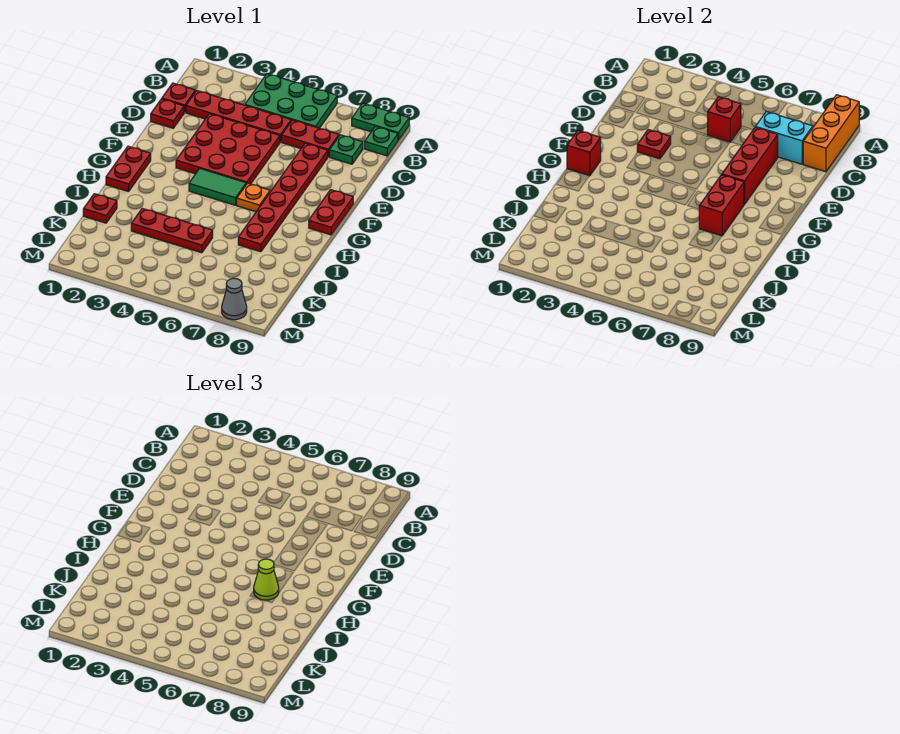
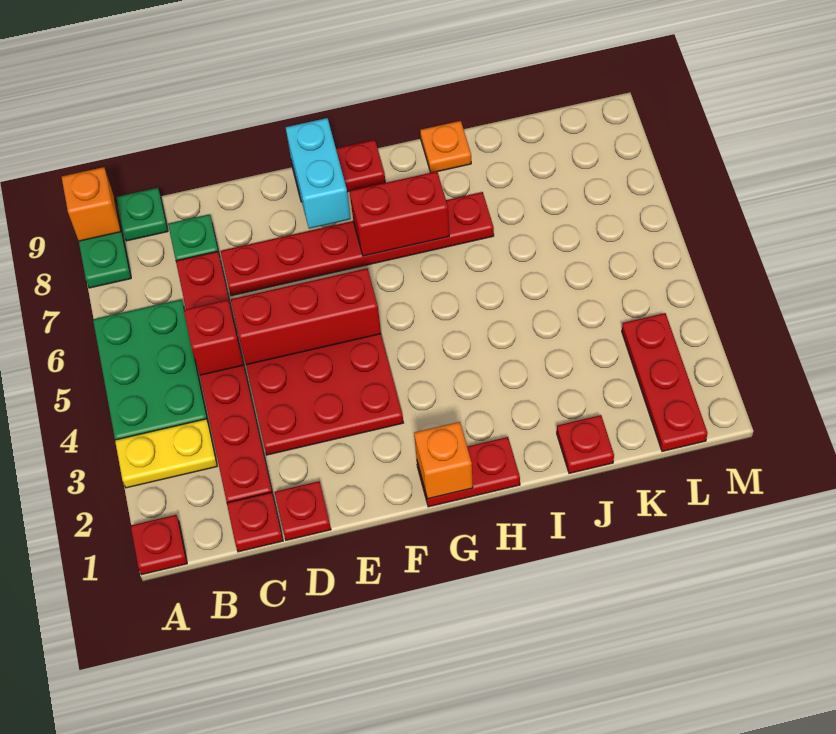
none -> yellow plate A3:B3 level 1
orange brick A9:C9 level 2 -> orange brick A9 level 2
cyan brick C7:C8 level 2 -> cyan brick F8:F9 level 2
red brick D7:F7 level 2 -> red brick D5:F5 level 2
red plate E3 level 2 -> red plate A1 level 1
red brick G1 level 2 -> orange brick G1 level 2
green tile G4:G5 level 1 -> none
orange plate G6 level 1 -> orange plate I9 level 1
lime cone H7 level 3 -> none
red plate J3:J5 level 1 -> red plate L1:L3 level 1
grey cone M8 level 1 -> none

